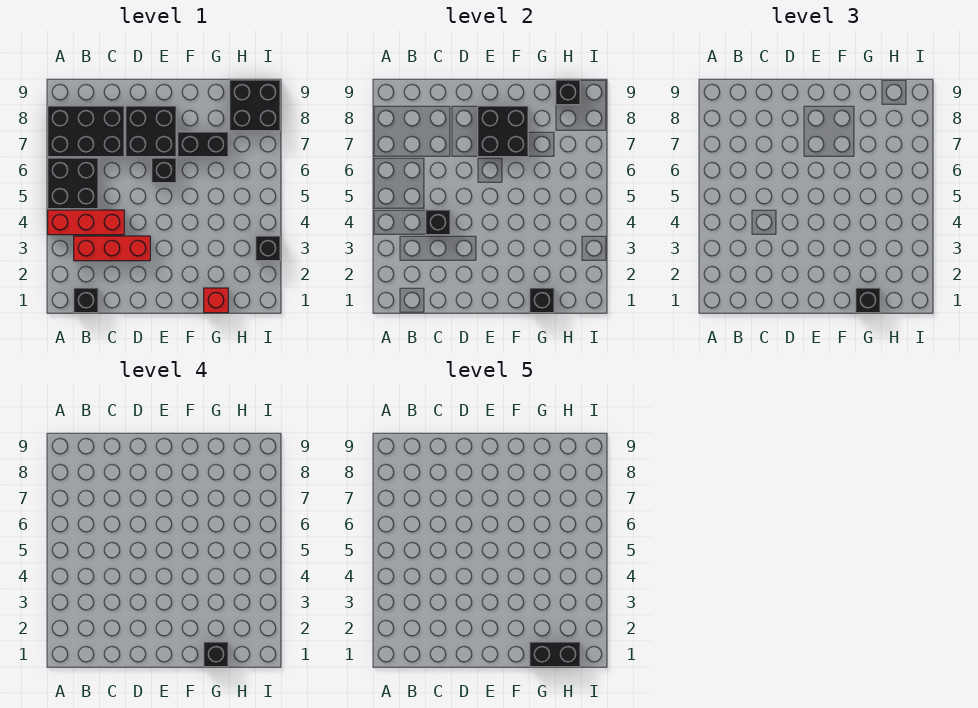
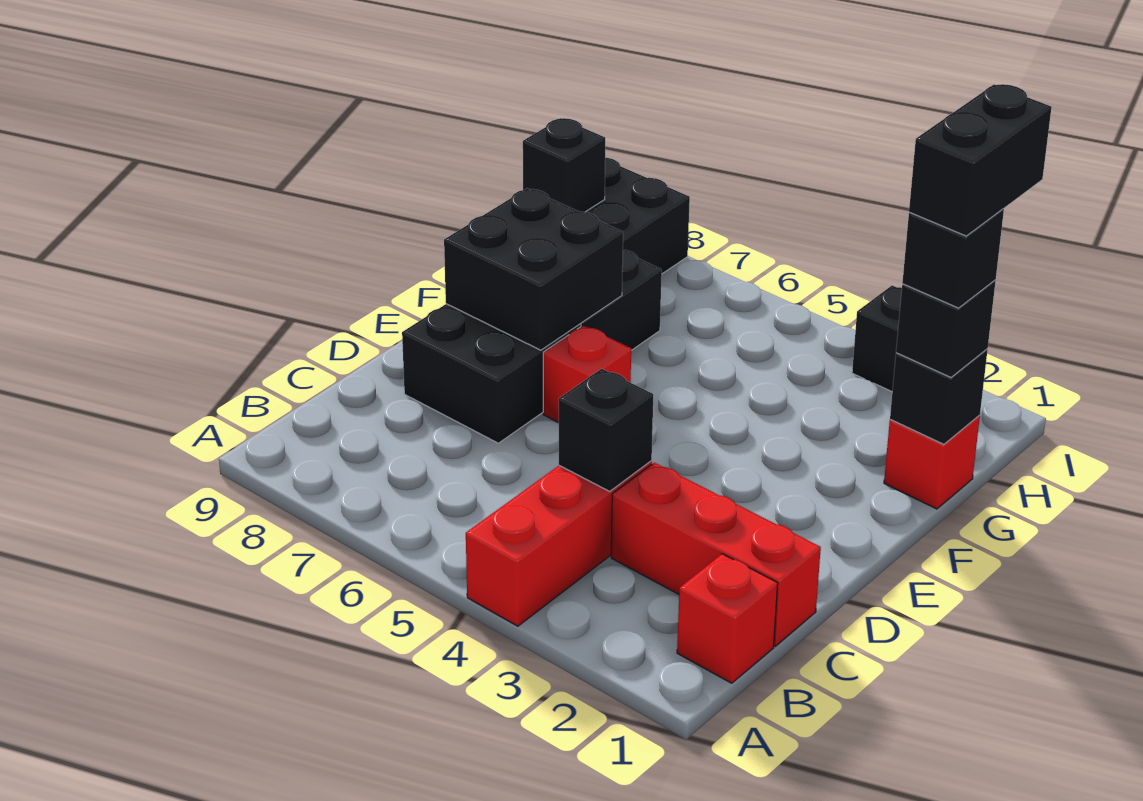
black brick A5:B6 level 1 -> none
black brick A7:C8 level 1 -> none
black brick B1 level 1 -> red brick B1 level 1
red brick B3:D3 level 1 -> red brick C1:C3 level 1
black brick E6 level 1 -> red brick E6 level 1

